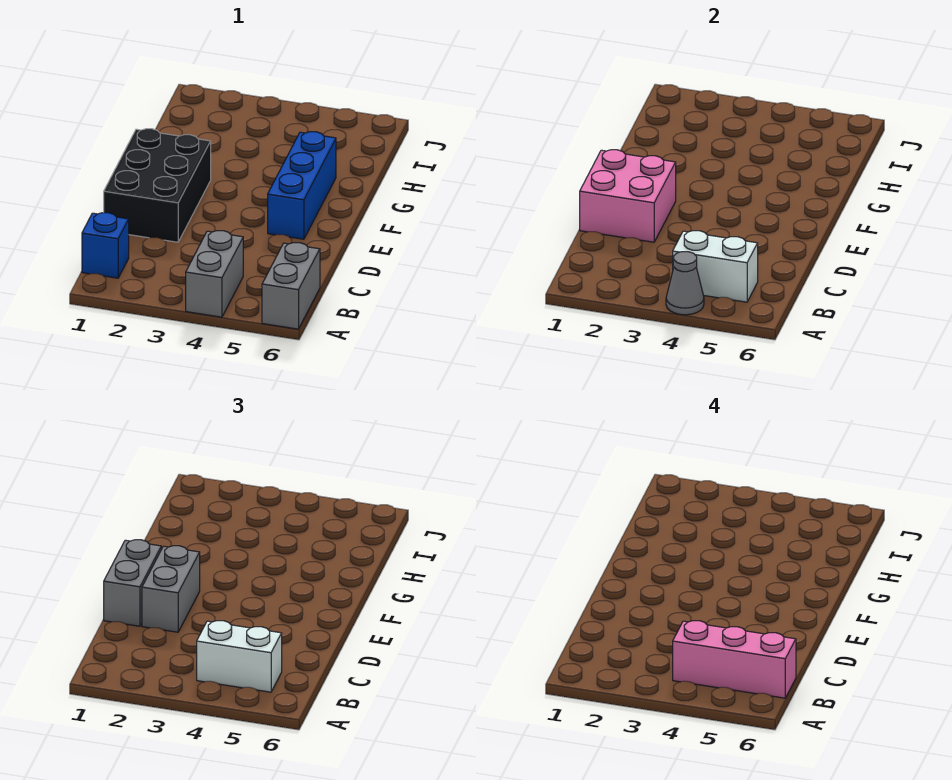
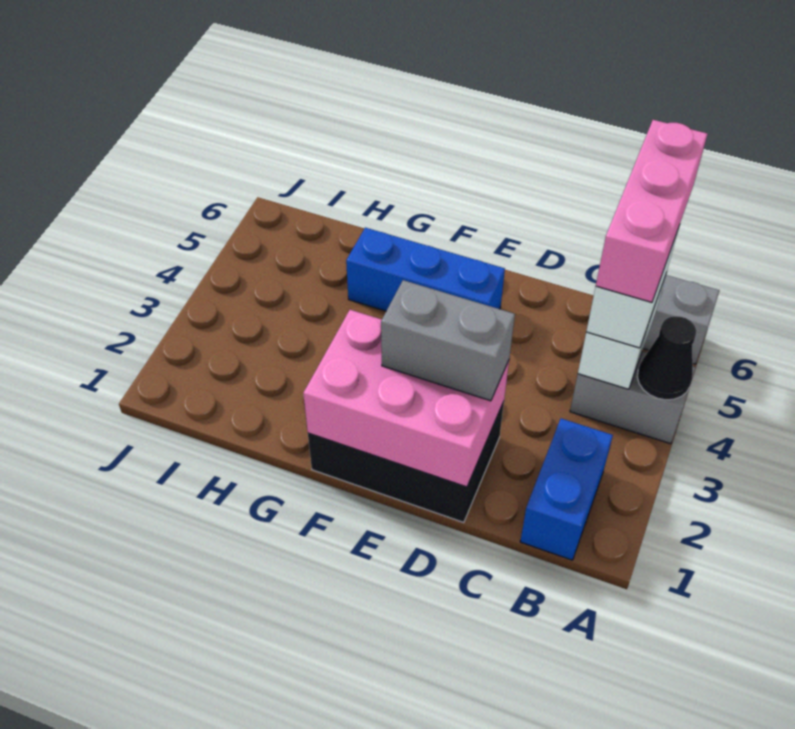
grey cone A4 level 2 -> black cone A4 level 2
blue brick B1 level 1 -> blue brick B1:B2 level 1
pink brick D1:E2 level 2 -> pink brick D1:F2 level 2
grey brick D1:E1 level 3 -> none

